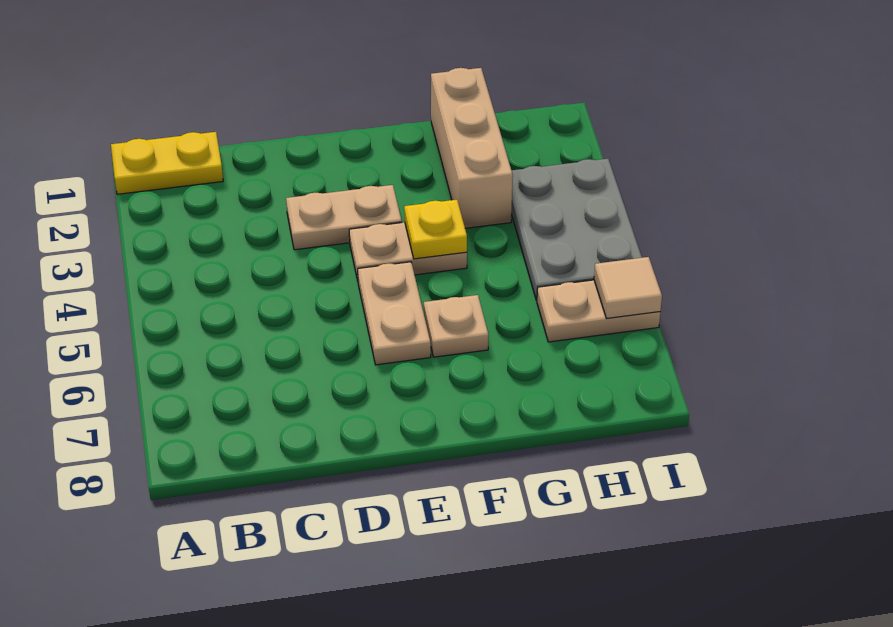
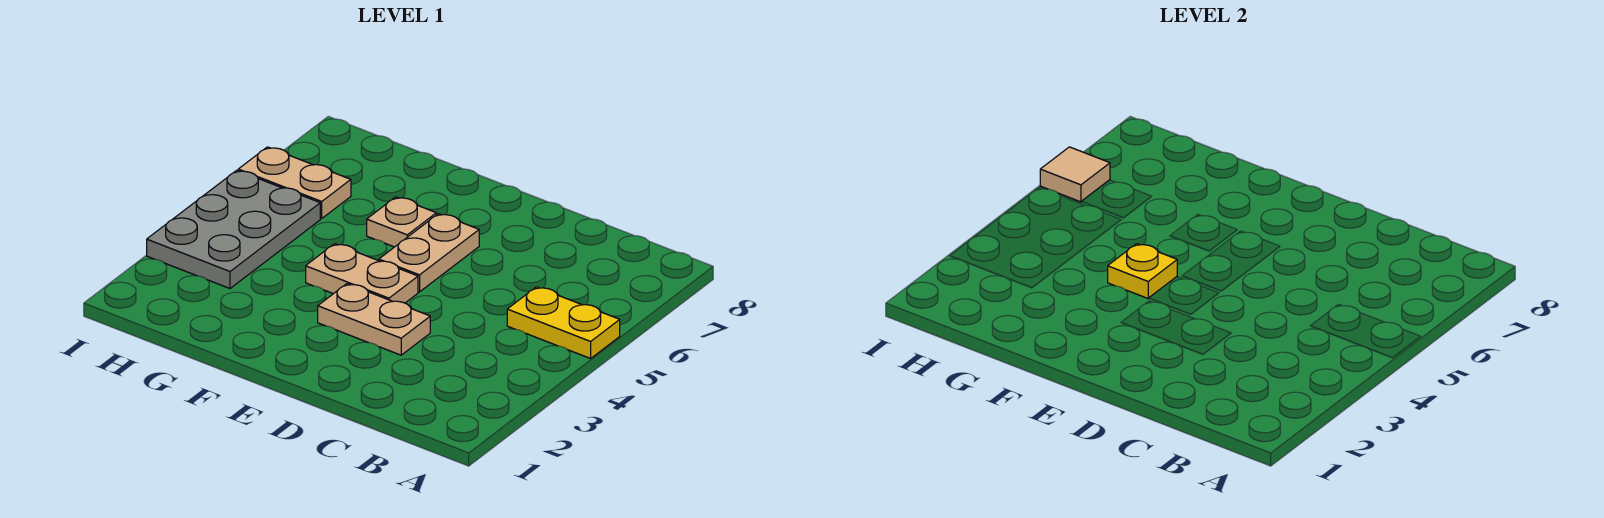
yellow plate A1:B1 level 1 -> yellow plate A5:B5 level 1
tan brick G1:G3 level 1 -> none

